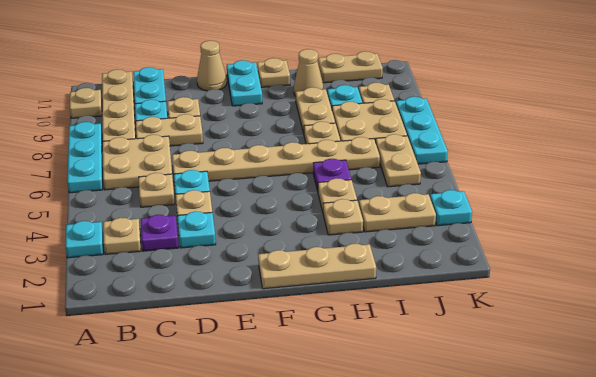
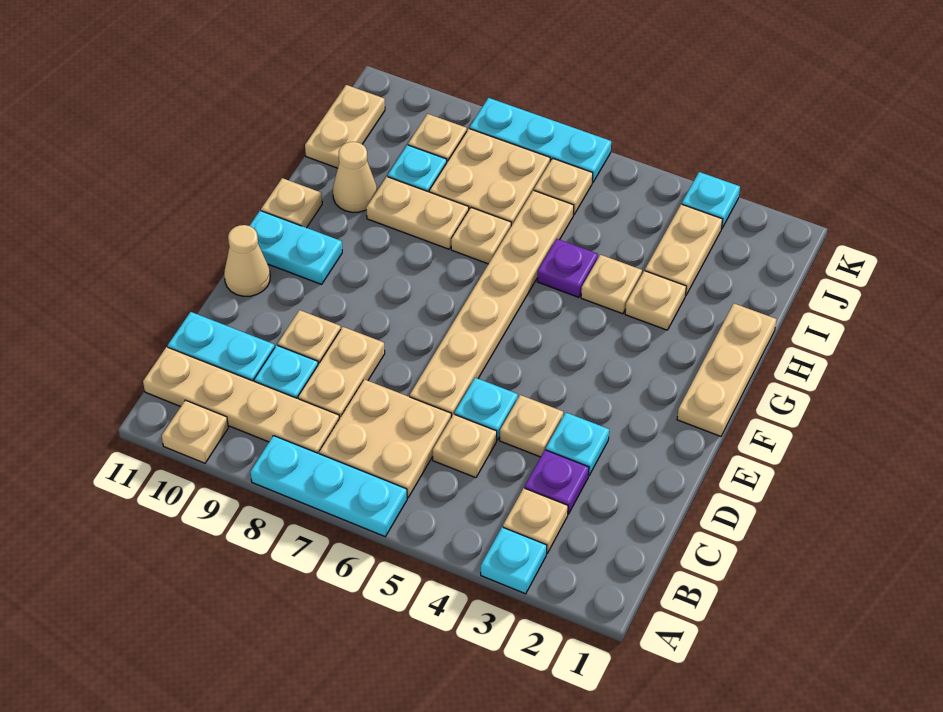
tan plate J5:J6 level 1 -> tan plate J6 level 1

